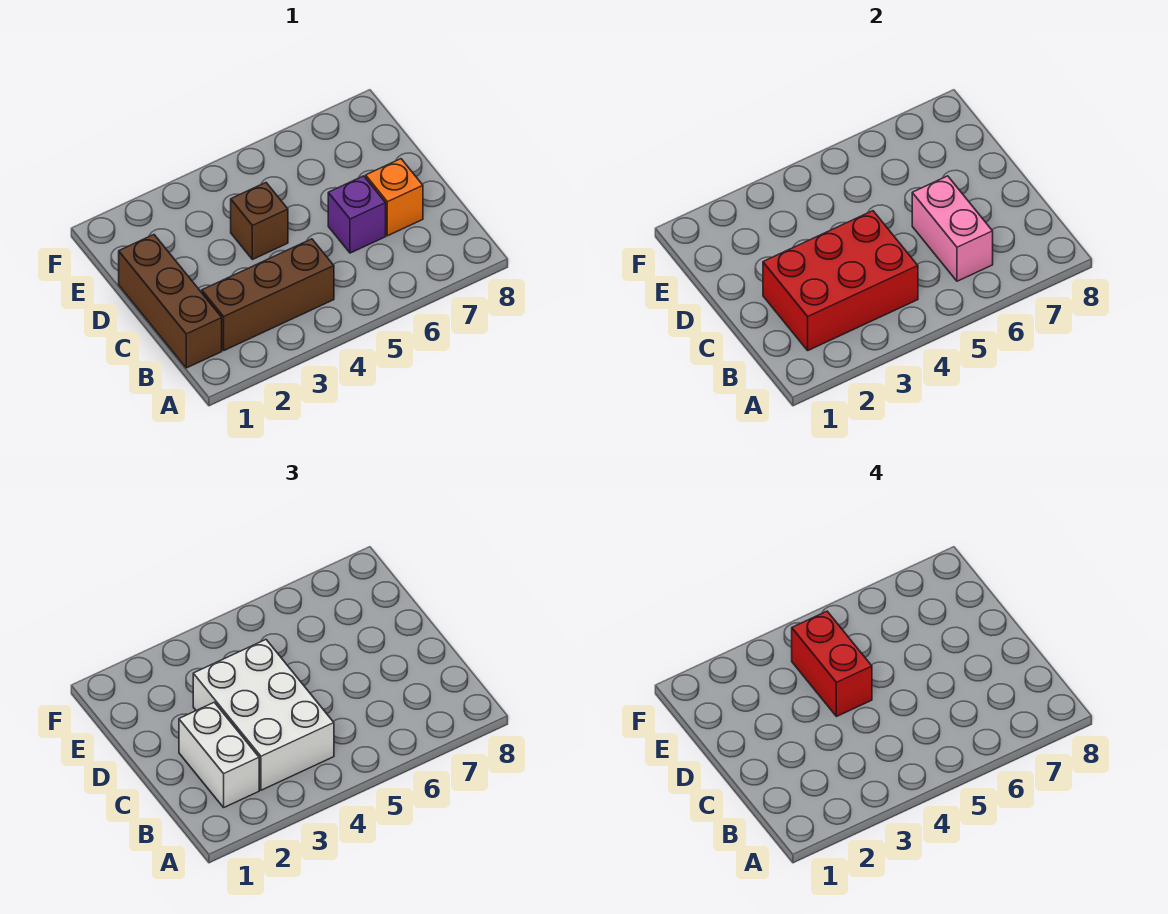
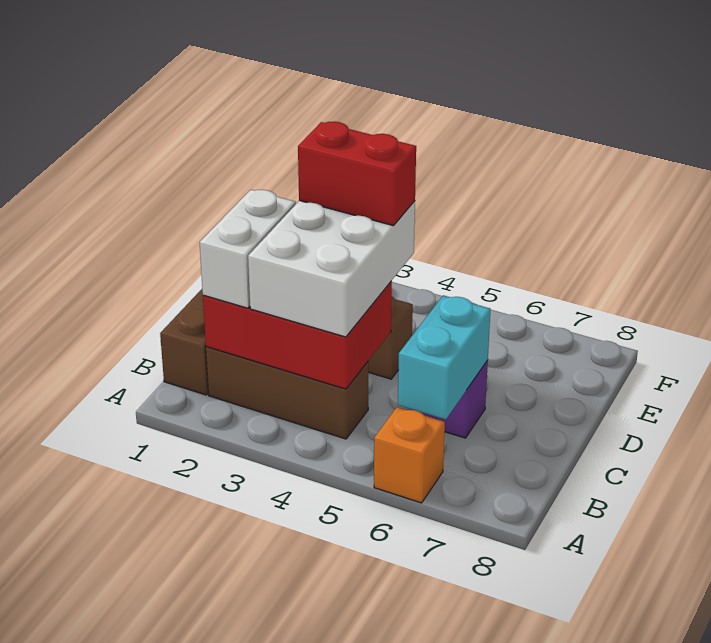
pink brick B6:C6 level 2 -> cyan brick B6:C6 level 2
orange brick C7 level 1 -> orange brick A6 level 1
red brick D4:E4 level 4 -> red brick D3:D4 level 4

